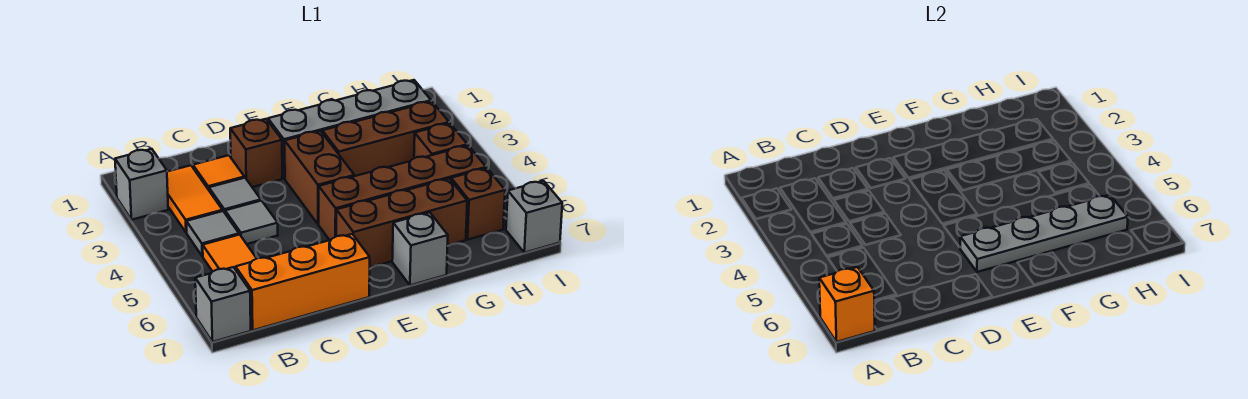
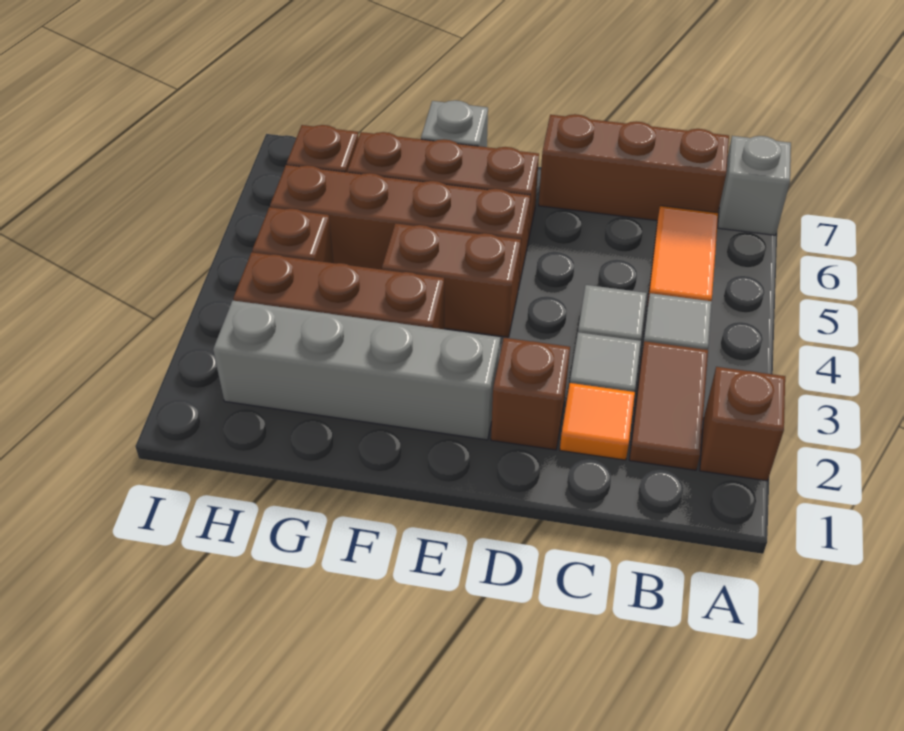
grey brick A2 level 1 -> brown brick A2 level 1
orange brick A7 level 2 -> none
orange tile B2:B3 level 1 -> brown tile B2:B3 level 1
orange brick B7:D7 level 1 -> brown brick B7:D7 level 1
brown brick E3:E4 level 1 -> brown brick E4:F4 level 1
grey plate E6:H6 level 2 -> none
grey brick I7 level 1 -> none

